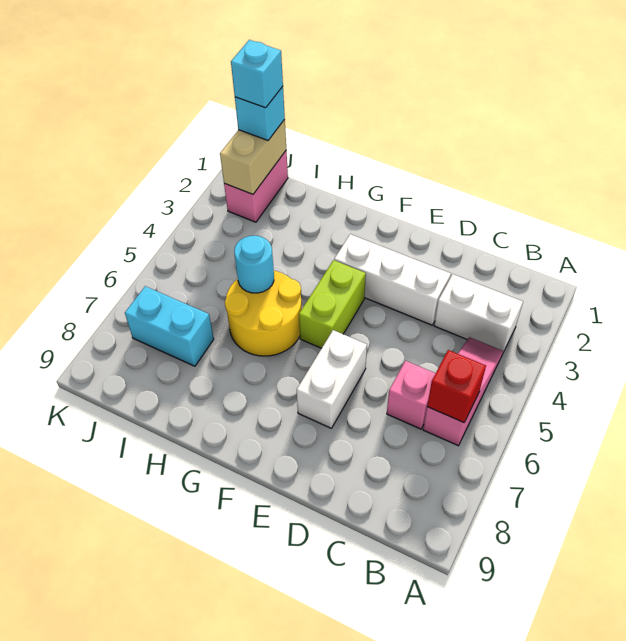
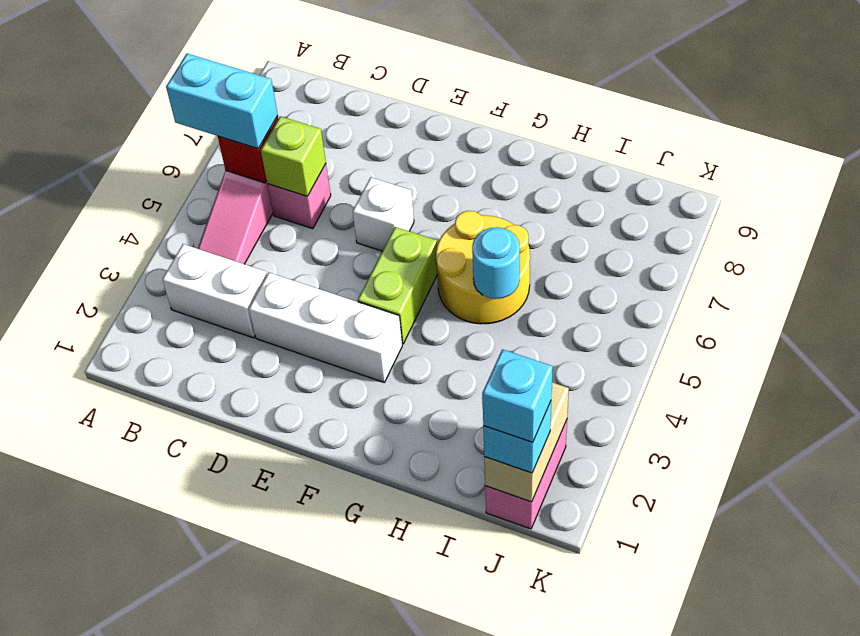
none -> lime brick C6 level 2
white brick E6:E7 level 1 -> white brick E6 level 1
cyan brick I7:J7 level 1 -> cyan brick A6:B6 level 3

